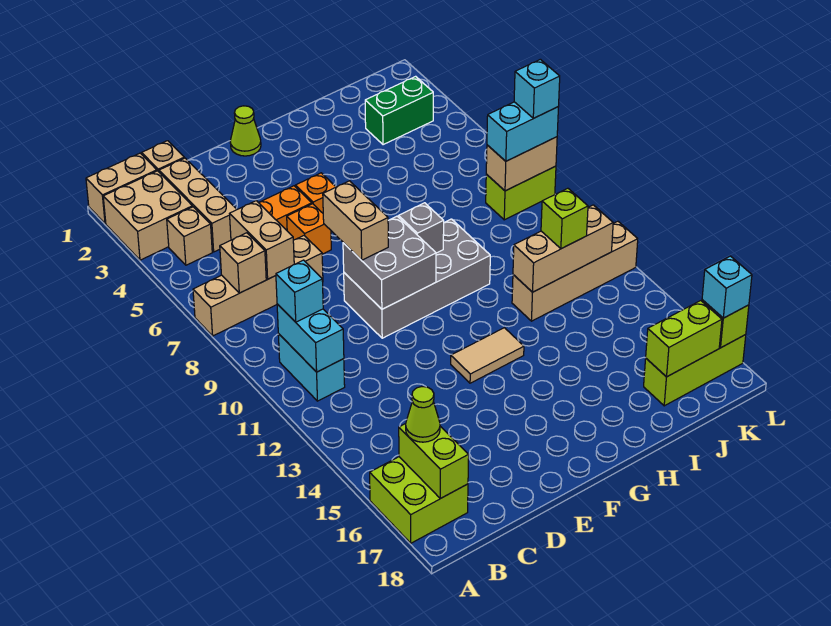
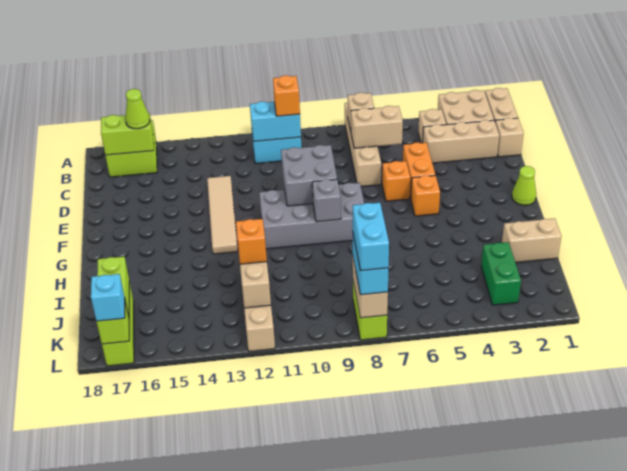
cyan brick B10 level 3 -> orange brick B10 level 3
tan brick E8:E9 level 3 -> tan brick I1:I2 level 1
grey brick E9:H10 level 1 -> grey brick F8:G11 level 1
tan tile F13:G13 level 1 -> tan tile D13:G13 level 1
lime brick J12 level 3 -> orange brick J12 level 3
cyan brick L8 level 4 -> cyan brick K8:L8 level 4

